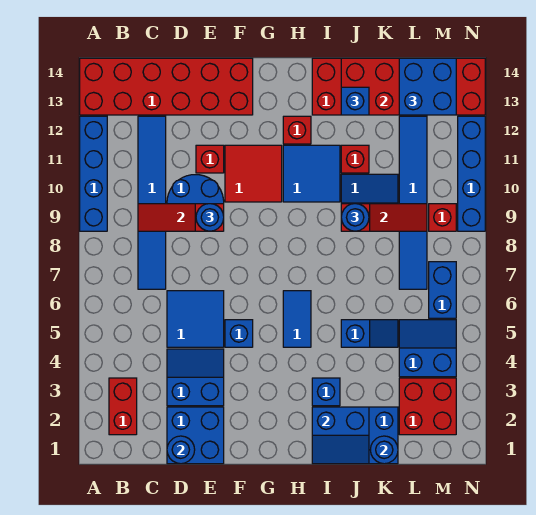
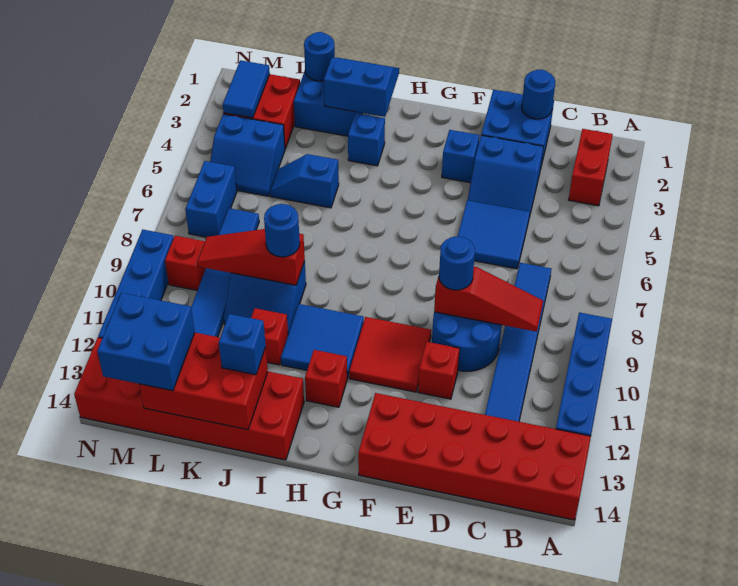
blue brick F5 level 1 -> blue brick F3 level 1
blue tile H5:H6 level 1 -> blue tile M2:M3 level 2

